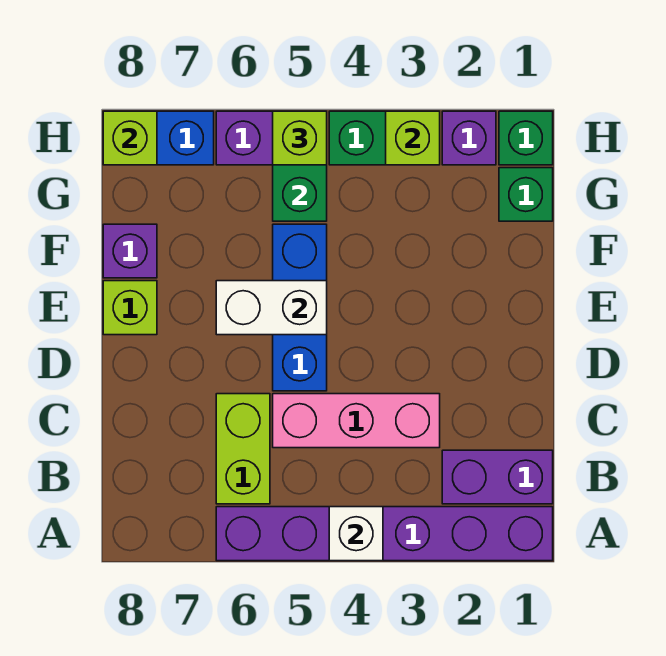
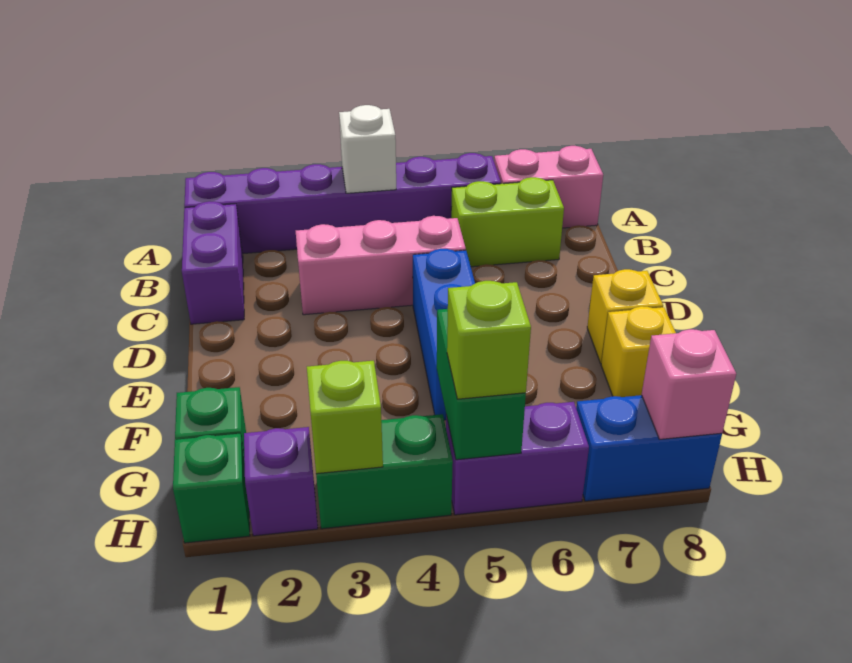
none -> pink brick A7:A8 level 1
purple brick B1:B2 level 1 -> purple brick B1:C1 level 1
lime brick B6:C6 level 1 -> lime brick B6:B7 level 1
white brick E5:E6 level 2 -> none
lime brick E8 level 1 -> yellow brick E8 level 1
purple brick F8 level 1 -> yellow brick F8 level 1
lime brick H8 level 2 -> pink brick H8 level 2

